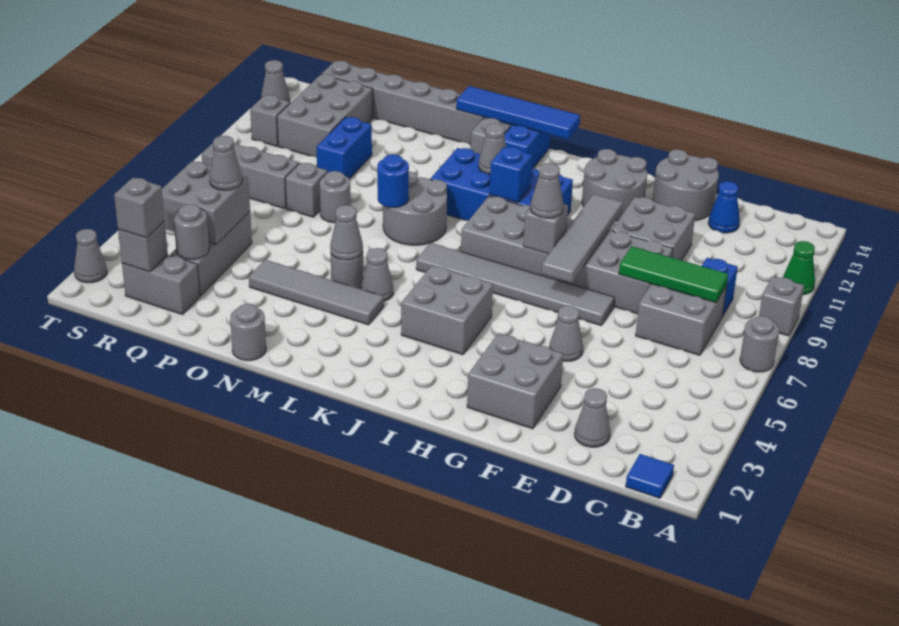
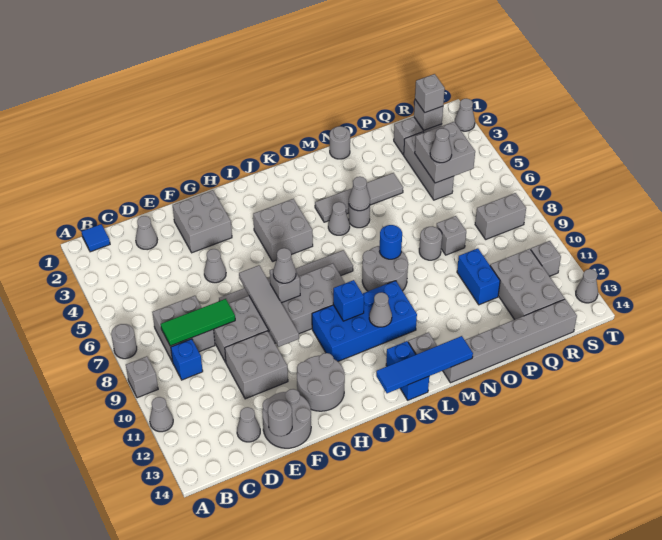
green cone A11 level 1 -> grey cone A11 level 1
blue cone D13 level 1 -> grey cone D13 level 1
grey round brick Q3 level 2 -> grey round brick E14 level 2
grey brick Q8:S8 level 1 -> grey brick R8:S8 level 1

